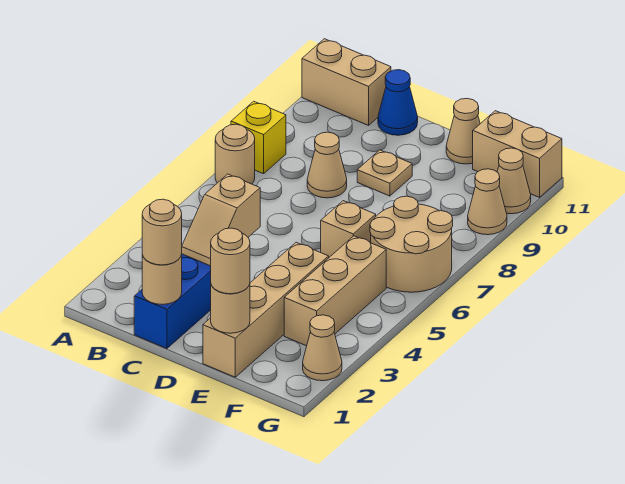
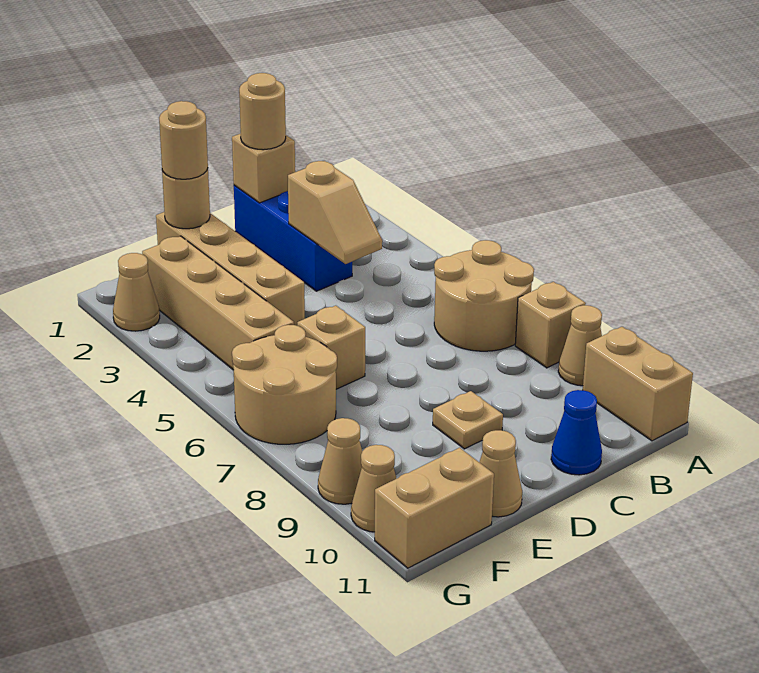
tan round brick A7 level 1 -> tan round brick A6:B7 level 1
yellow brick A8 level 1 -> tan brick A8 level 1
tan brick A11:B11 level 1 -> tan brick A10:A11 level 1
tan round brick C1 level 2 -> tan brick C1 level 2
tan slope C3:C4 level 2 top 4 -> tan slope C3:C4 level 2 top 3
tan cone C8 level 1 -> tan cone A9 level 1
tan brick F3:F5 level 1 -> tan brick F2:F5 level 1

